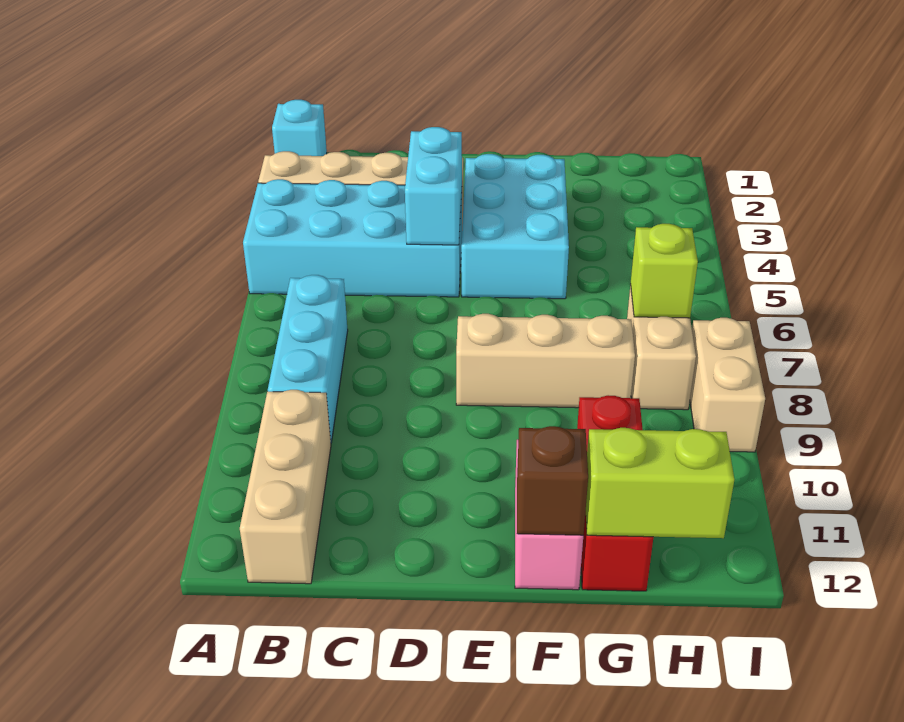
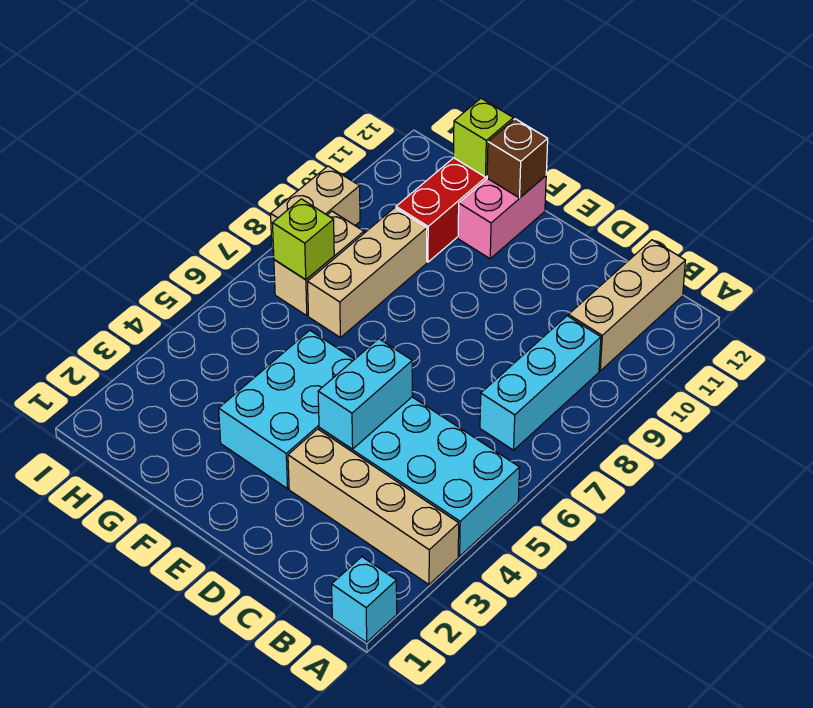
tan brick E8:G8 level 1 -> tan brick G7:G9 level 1
lime brick G12:H12 level 2 -> lime brick G12 level 2

